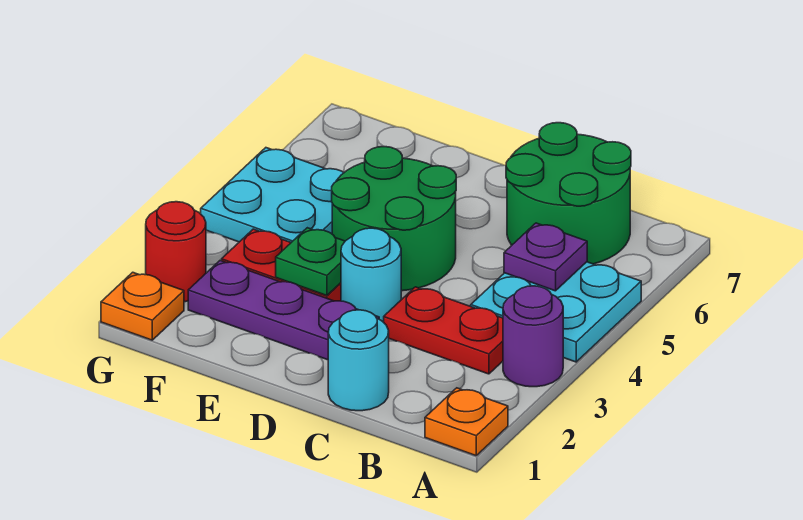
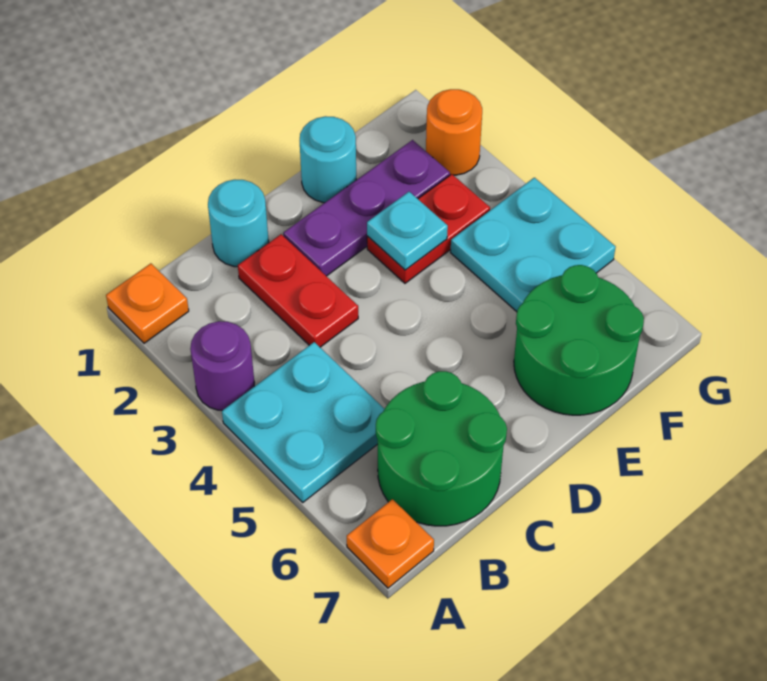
red plate B3:C3 level 1 -> red plate C2:C3 level 1
purple plate B5 level 2 -> none
cyan round brick D3 level 1 -> cyan round brick E1 level 1
green round brick D4:E5 level 1 -> green round brick E6:F7 level 1
green plate E3 level 2 -> cyan plate E3 level 2
orange plate G1 level 1 -> orange plate A7 level 1
red round brick G2 level 1 -> orange round brick G2 level 1

